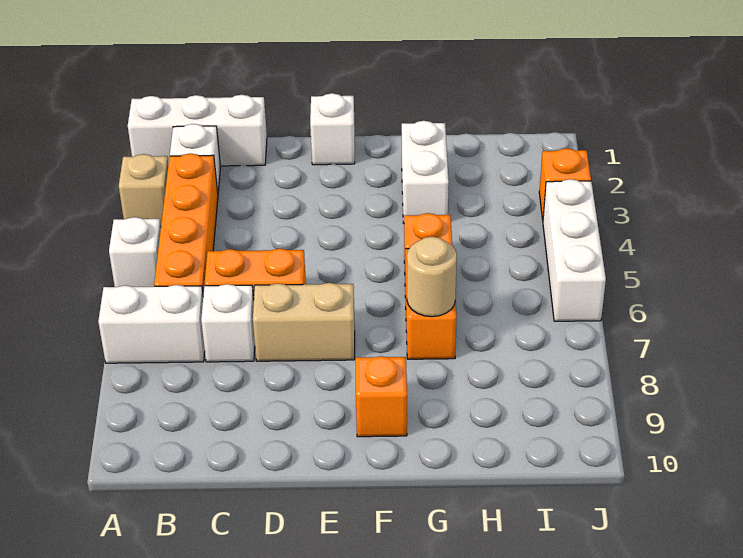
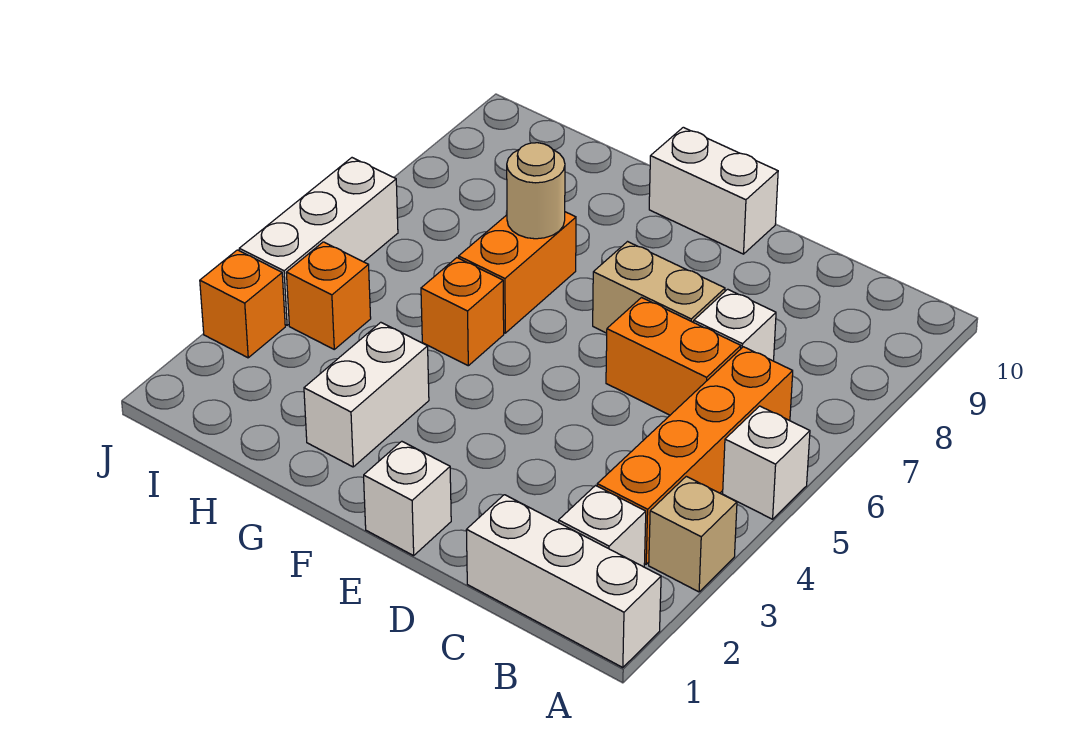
white brick A7:B7 level 1 -> white brick E10:F10 level 1
orange brick F9 level 1 -> orange brick I4 level 1

